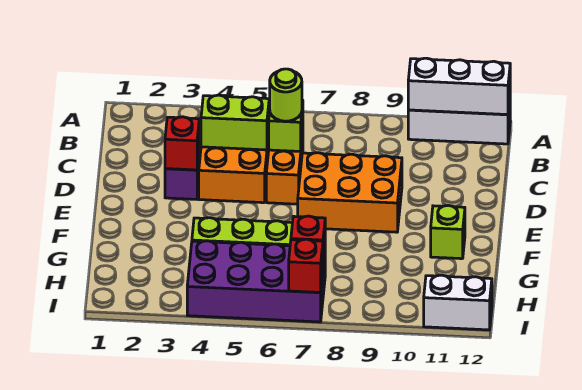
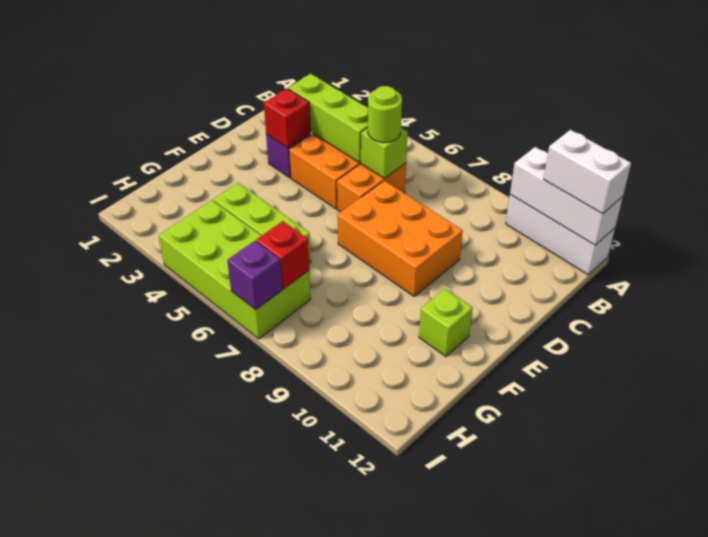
lime brick C4:C5 level 2 -> lime brick C3:C5 level 2
purple brick H4:I7 level 1 -> lime brick H4:I7 level 1
red brick I7 level 2 -> purple brick I7 level 2
white brick I11:I12 level 1 -> white brick A11:A12 level 3

